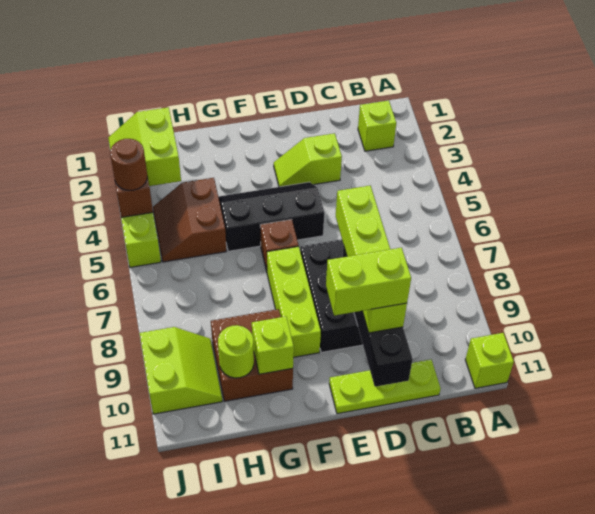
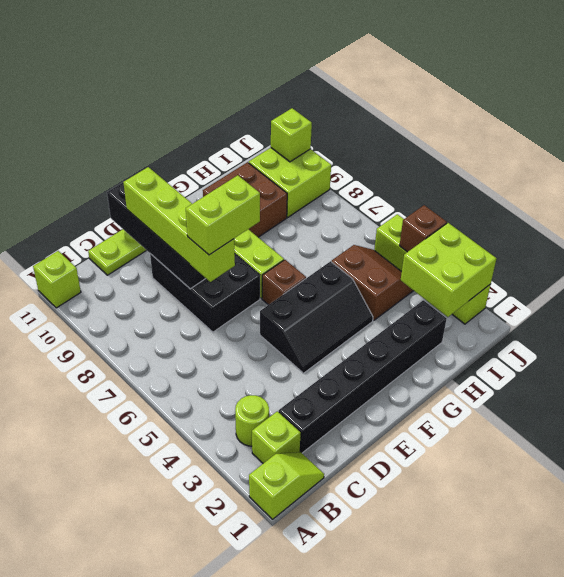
none -> black brick C2:H2 level 1
lime slope D3:E3 level 1 top D -> lime slope A1:B1 level 1 top A
lime brick D10:E10 level 4 -> lime brick D7:E7 level 4
lime brick G10 level 2 -> lime brick J10 level 2
lime round brick H10 level 2 -> lime round brick B3 level 1
lime slope I2:J3 level 2 top I -> lime brick I2:J3 level 2
lime slope I9:J10 level 1 top J -> lime brick I9:J10 level 1
brown round brick J4 level 3 -> none

